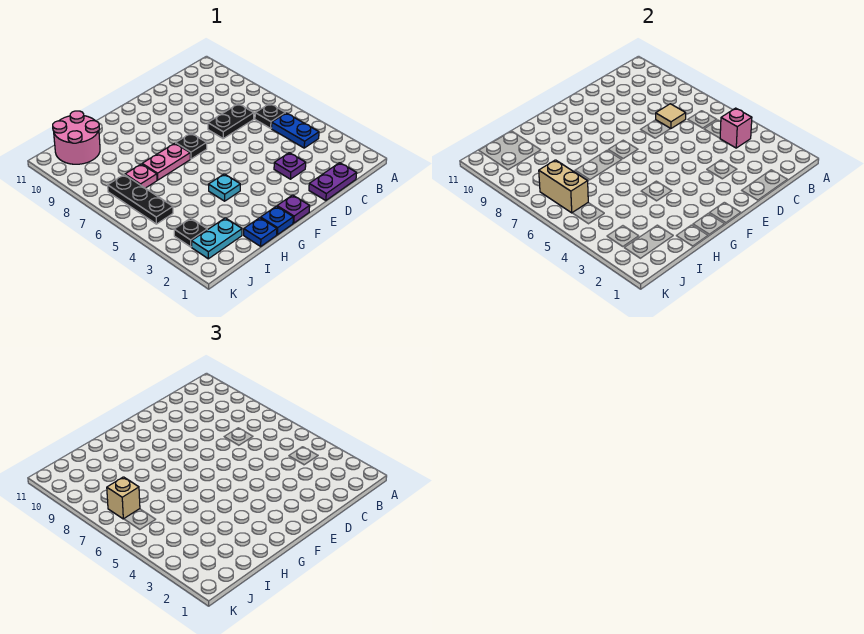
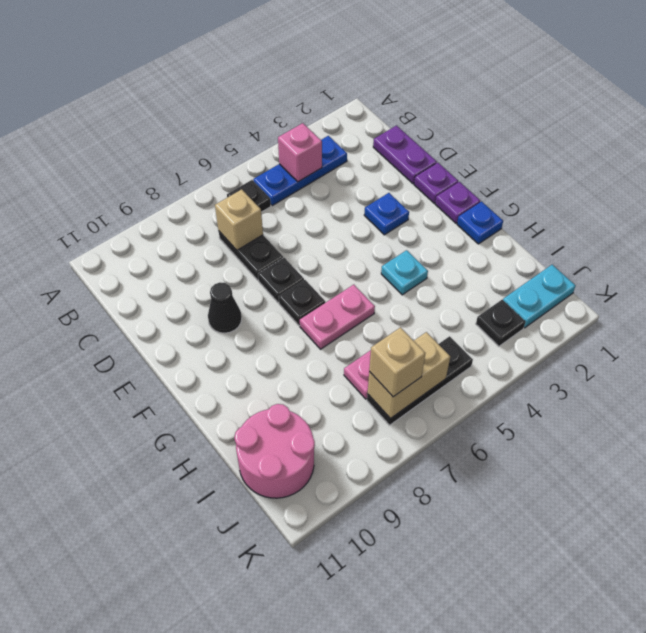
blue plate B4:B5 level 1 -> blue plate B3:B5 level 1
tan tile C7 level 2 -> tan brick C7 level 2
purple plate D3 level 1 -> purple plate E1 level 1
none -> black plate E7 level 1
none -> black cone E9 level 1
pink plate G7:H7 level 1 -> pink plate G6:G7 level 1
blue plate H1 level 1 -> blue plate E3 level 1
cyan plate I2:J2 level 1 -> cyan plate J1:J2 level 1

